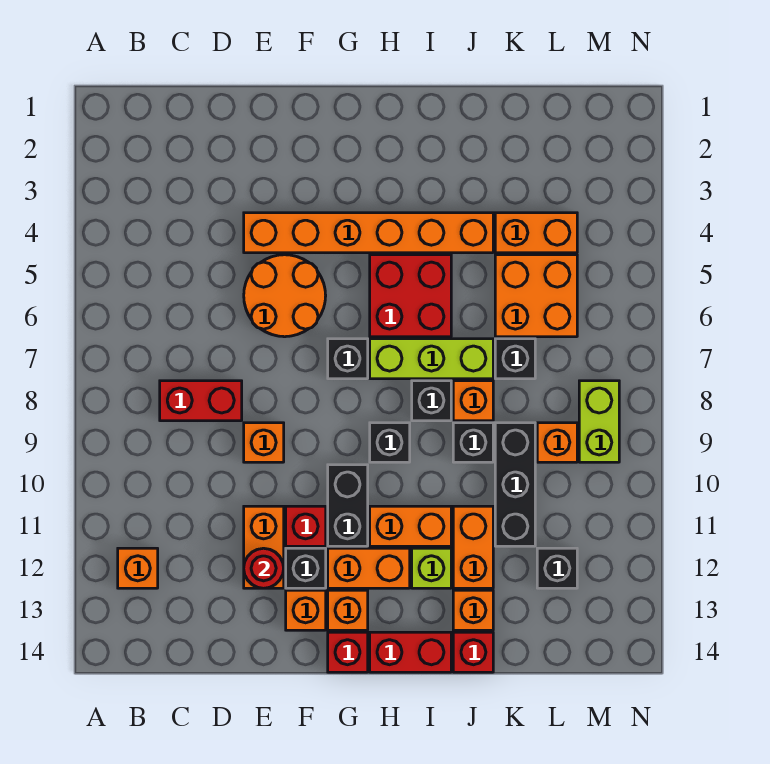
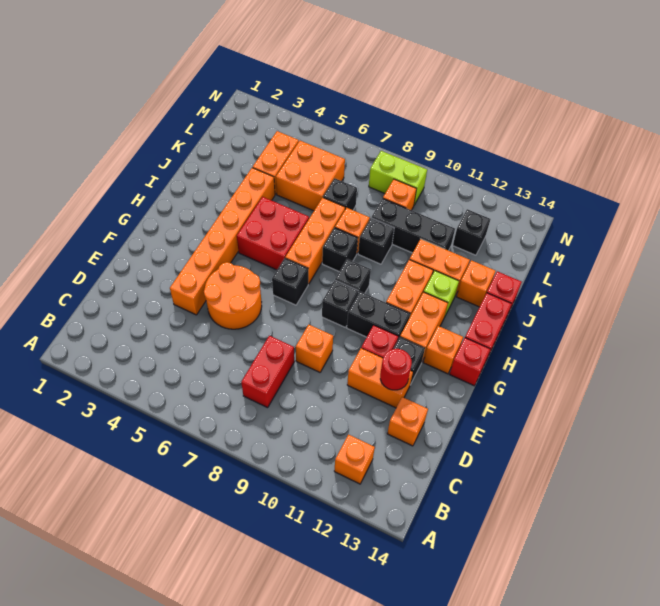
orange brick F13 level 1 -> orange brick D13 level 1
none -> black brick G9 level 1
lime brick H7:J7 level 1 -> orange brick H7:J7 level 1

